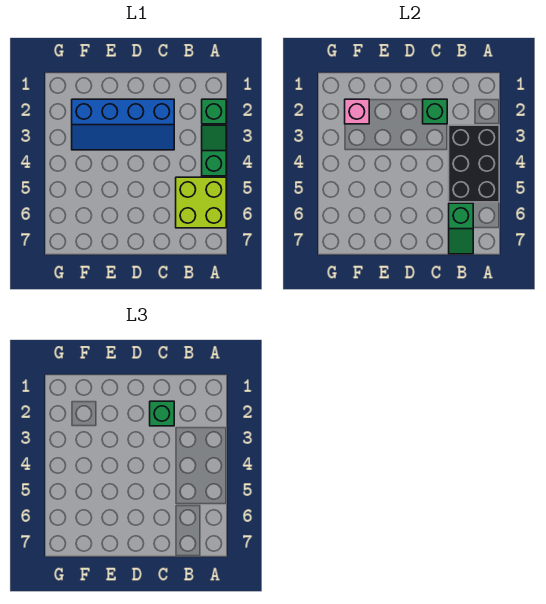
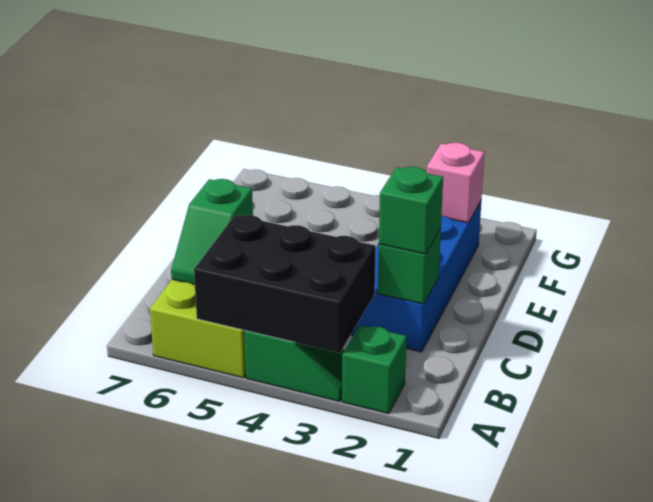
green slope B6:B7 level 2 top 6 -> green slope B6:C6 level 2 top C

